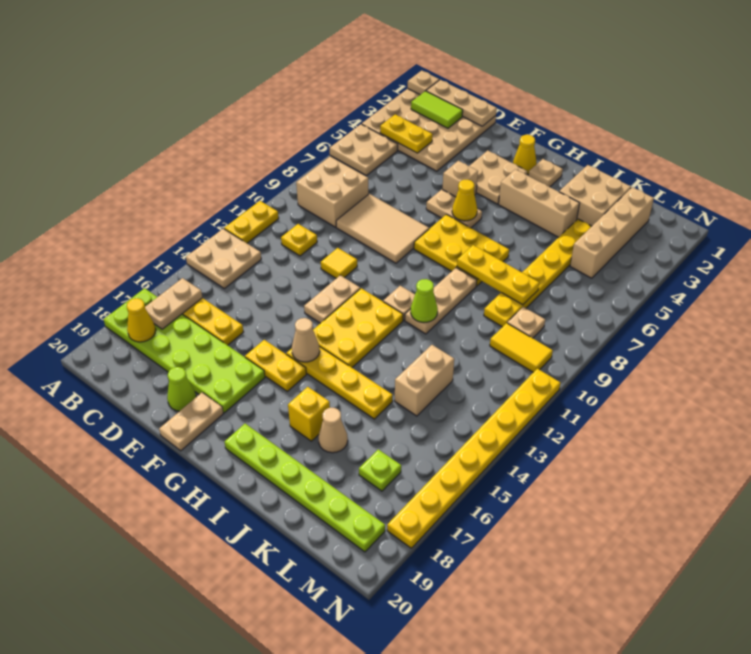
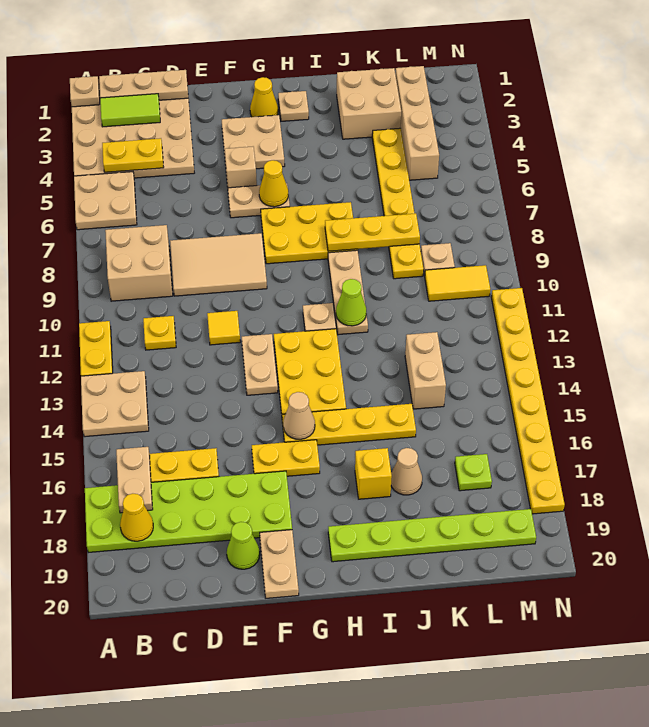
tan brick H4:J4 level 1 -> none

